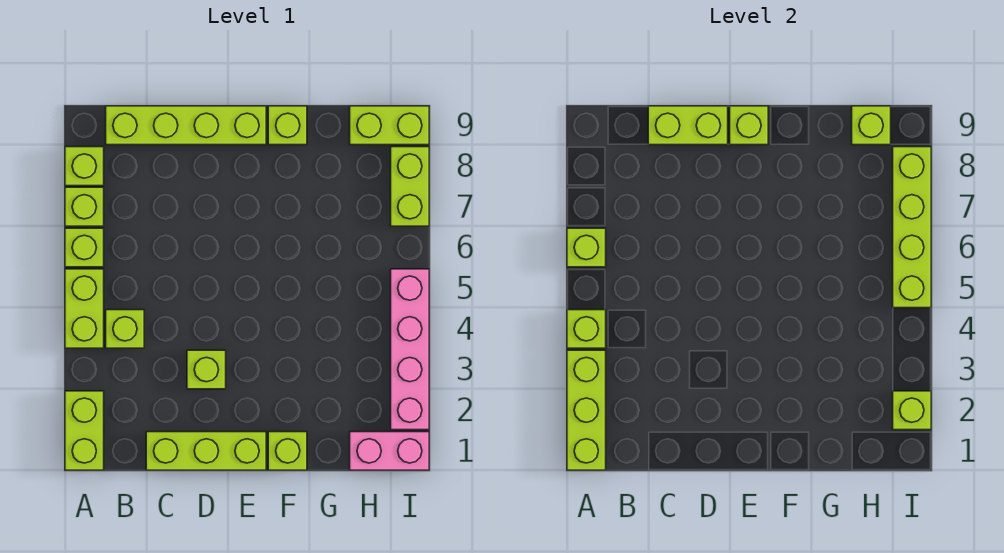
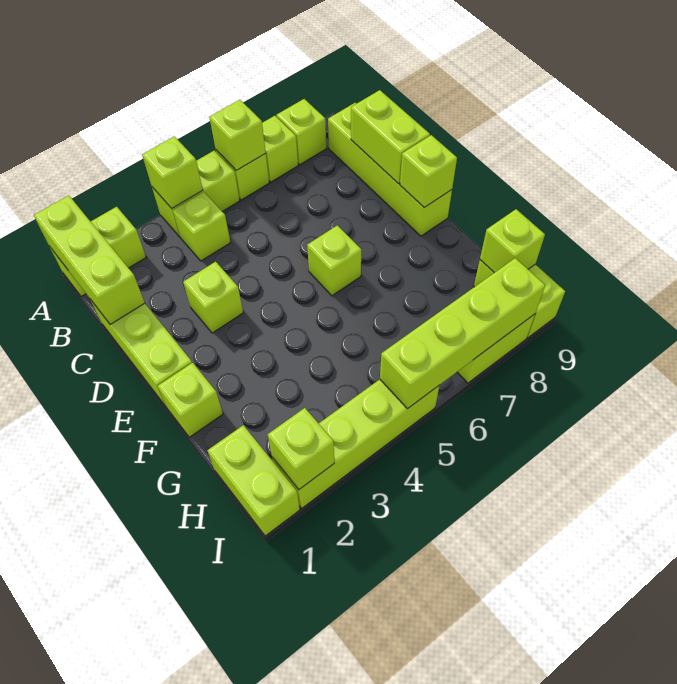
lime brick A1:A3 level 2 -> lime brick A1:C1 level 2
lime brick F9 level 1 -> lime brick E6 level 1
pink brick H1:I1 level 1 -> lime brick H1:I1 level 1
pink brick I2:I5 level 1 -> lime brick I2:I5 level 1

